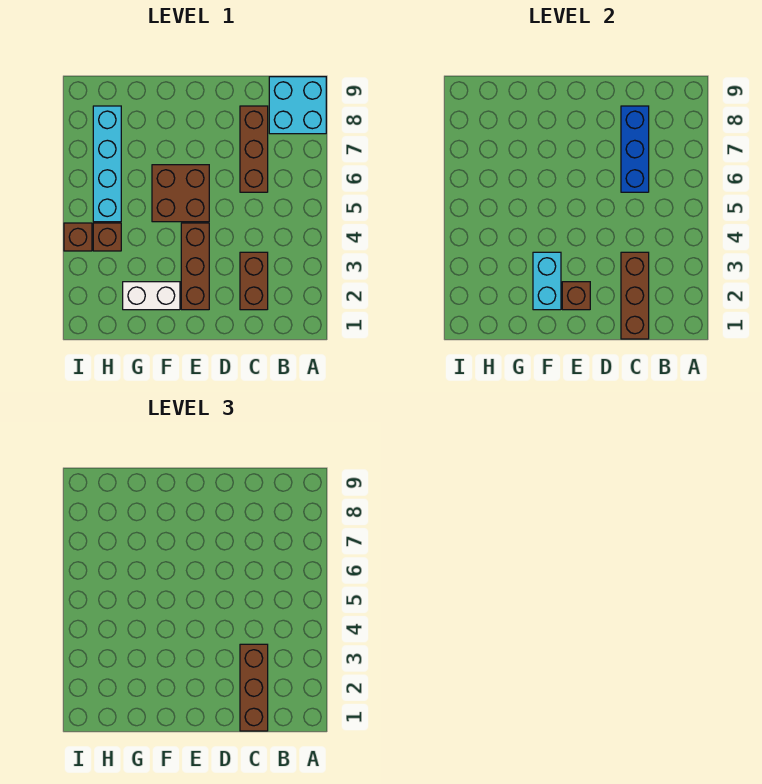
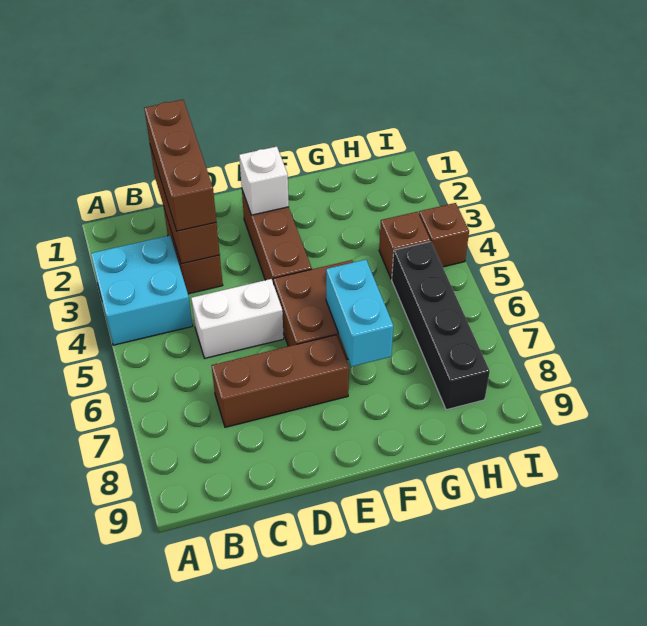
cyan brick A8:B9 level 1 -> cyan brick A3:B4 level 1
brown brick C6:C8 level 1 -> brown brick C7:E7 level 1
blue brick C6:C8 level 2 -> none
brown brick E2 level 2 -> white brick E2 level 2
white brick F2:G2 level 1 -> white brick C5:D5 level 1
cyan brick F2:F3 level 2 -> cyan brick F6:F7 level 2
cyan brick H5:H8 level 1 -> black brick H5:H8 level 1

